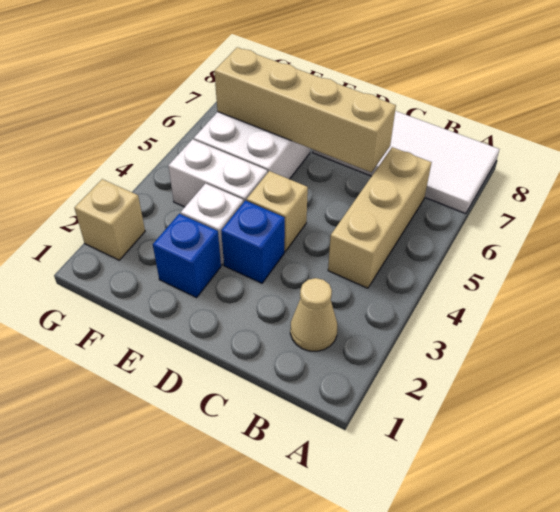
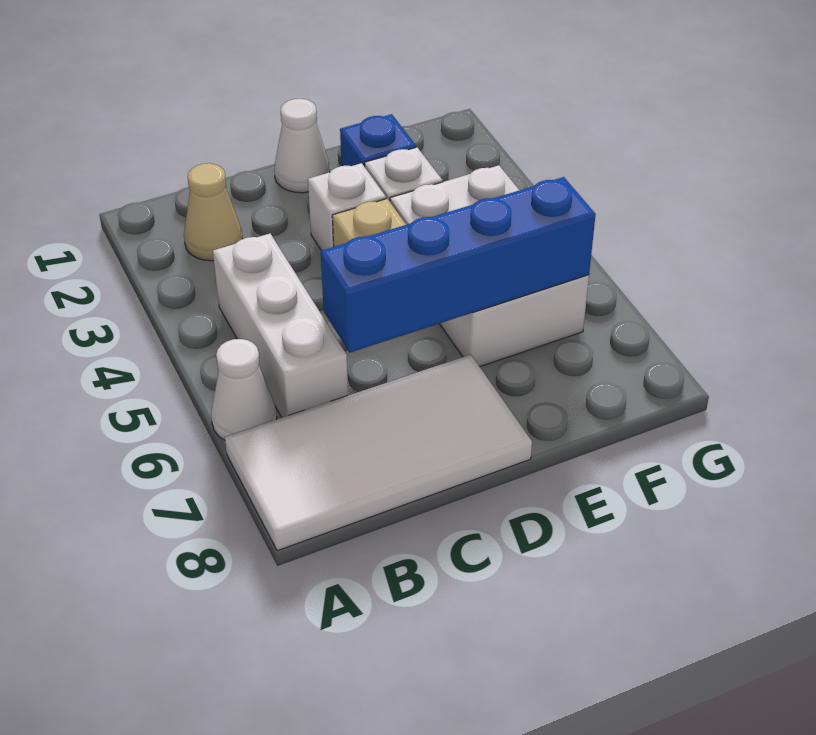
none -> white cone A6 level 1
tan brick B4:B6 level 1 -> white brick B4:B6 level 1
tan brick C6:F6 level 2 -> blue brick C6:F6 level 2
none -> white cone D1 level 1
blue brick D3 level 1 -> white brick D3 level 1
tan brick G2 level 1 -> none

